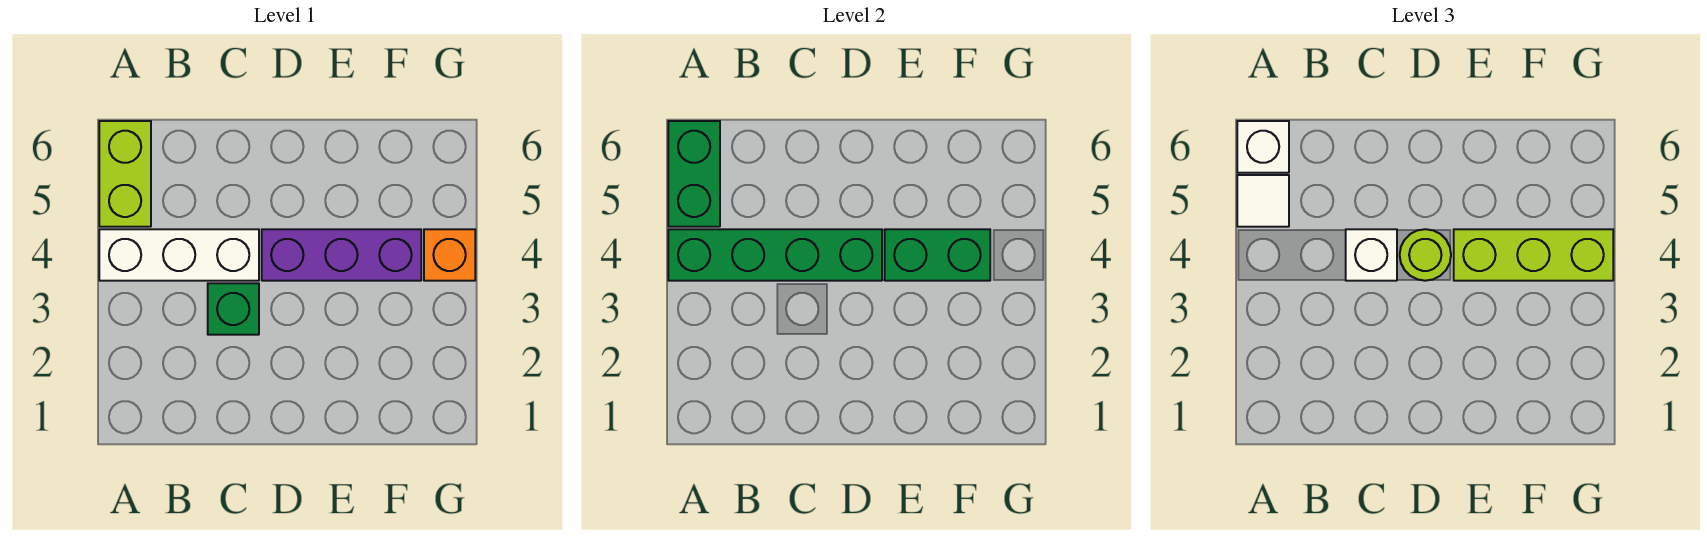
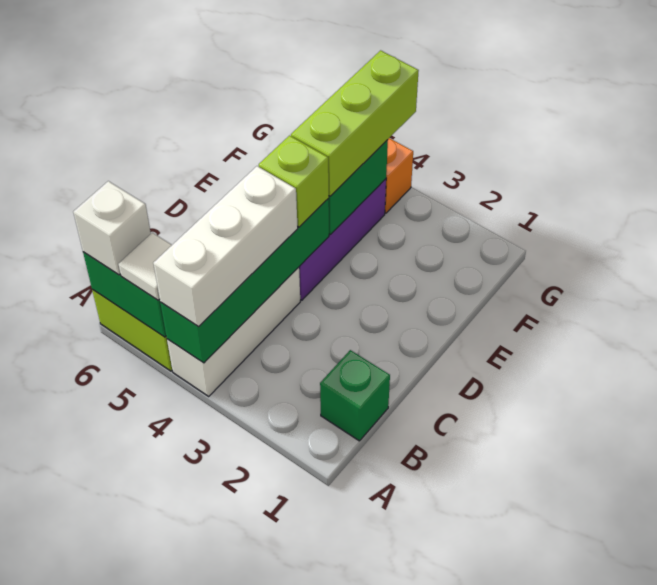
green brick C3 level 1 -> green brick B1 level 1
white brick C4 level 3 -> white brick A4:C4 level 3
lime round brick D4 level 3 -> lime brick D4 level 3

